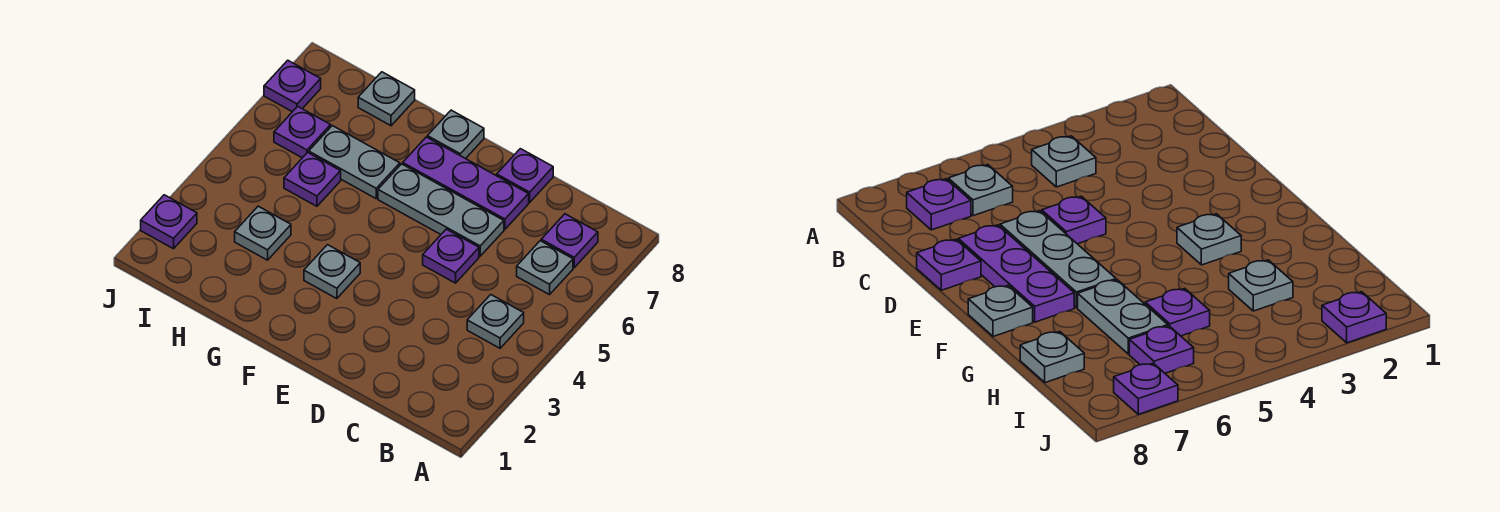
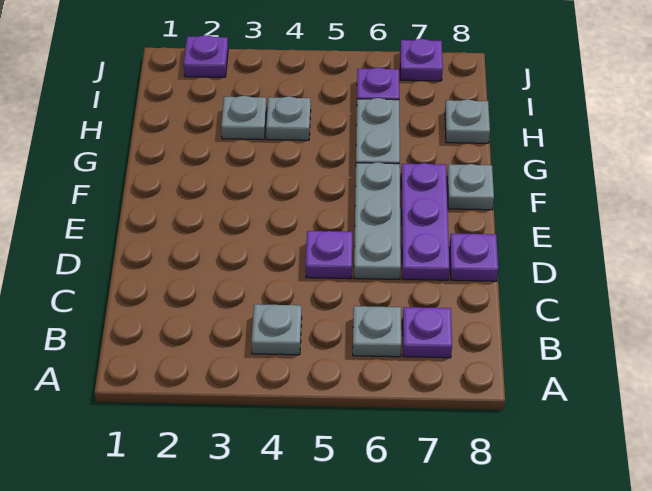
grey plate F3 level 1 -> grey plate H4 level 1
purple plate H5 level 1 -> none

